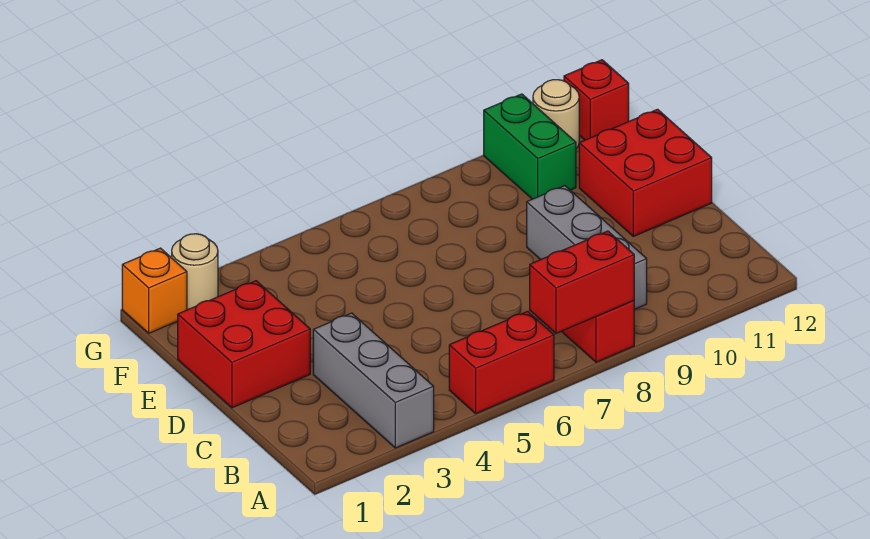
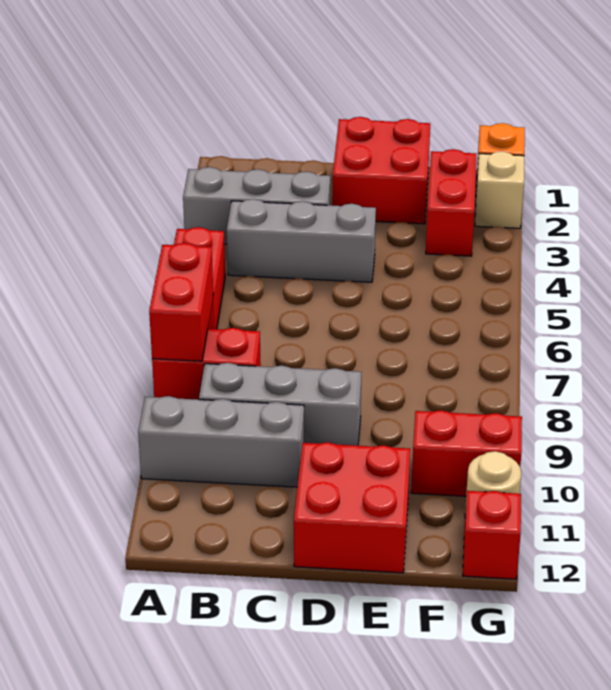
none -> grey brick A10:C10 level 1
none -> grey brick B4:D4 level 1
none -> red brick F2:F3 level 1
green brick F10:G10 level 1 -> red brick F10:G10 level 1
tan round brick G2 level 1 -> tan brick G2 level 1

